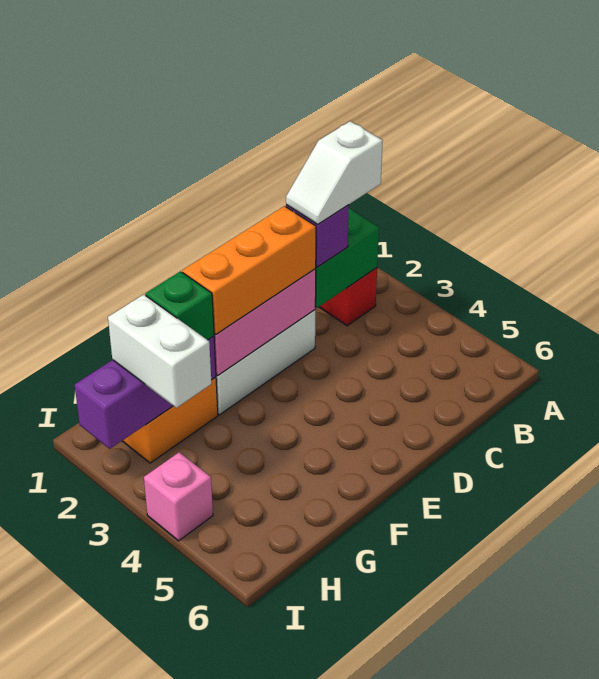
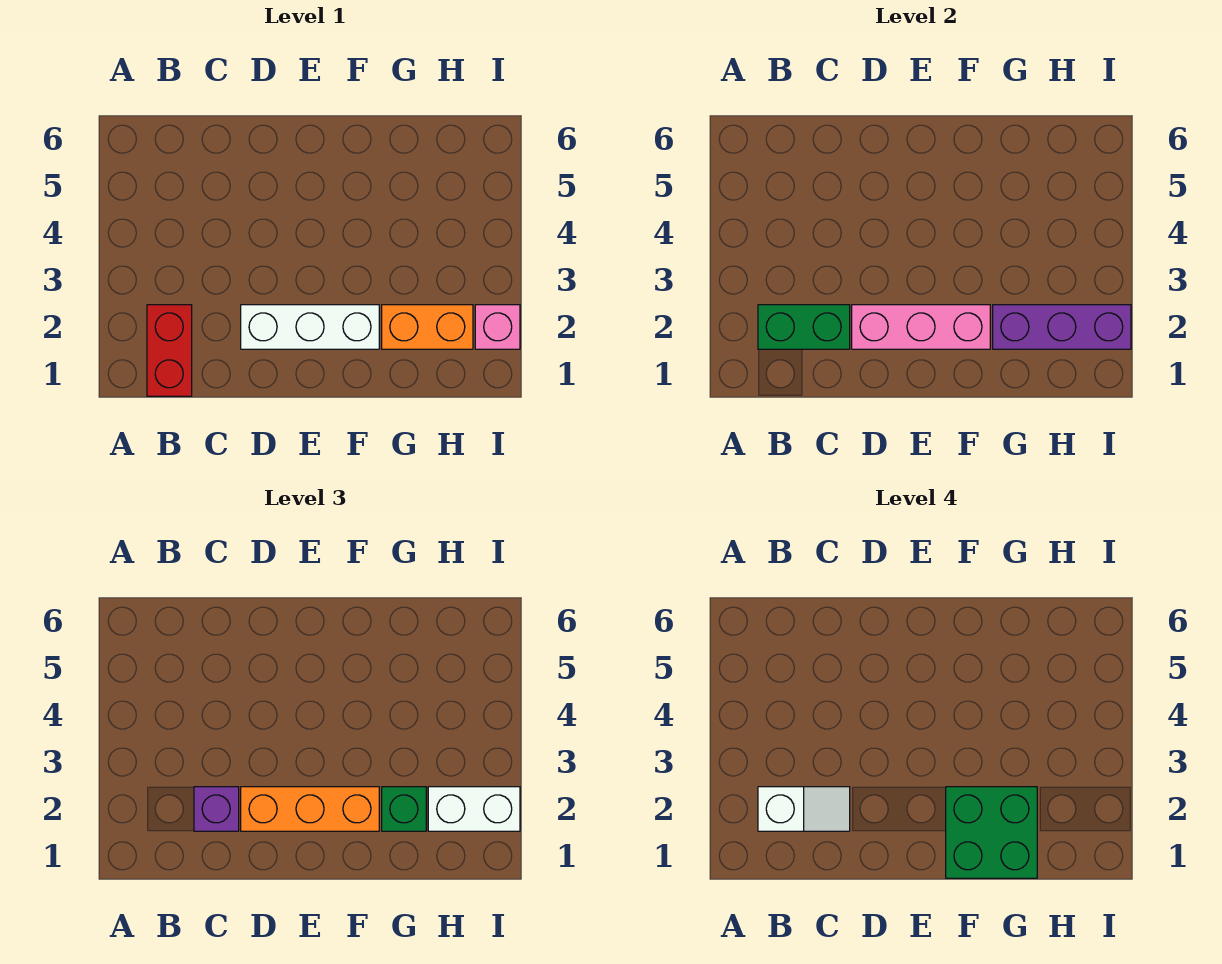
none -> green brick F1:G2 level 4
white brick H2:H3 level 3 -> white brick H2:I2 level 3
pink brick I4 level 1 -> pink brick I2 level 1

